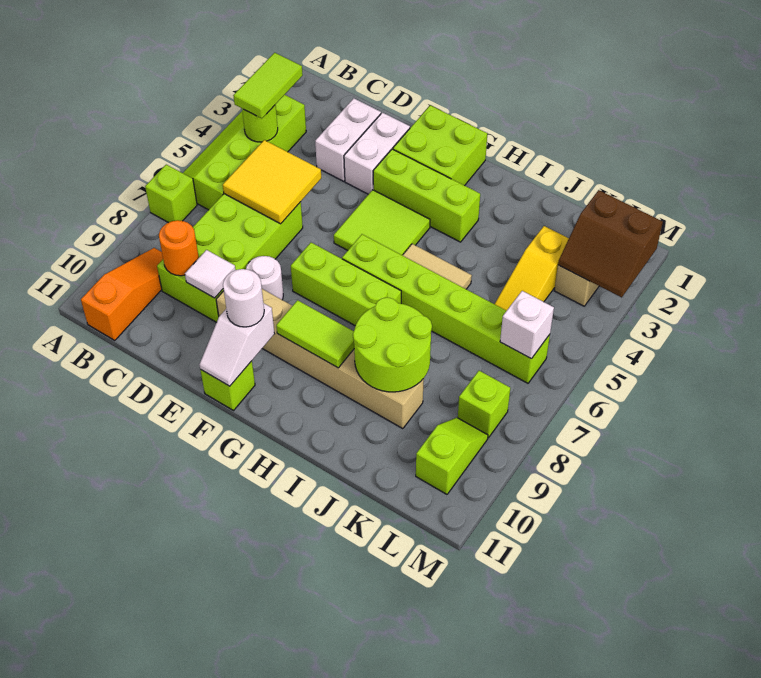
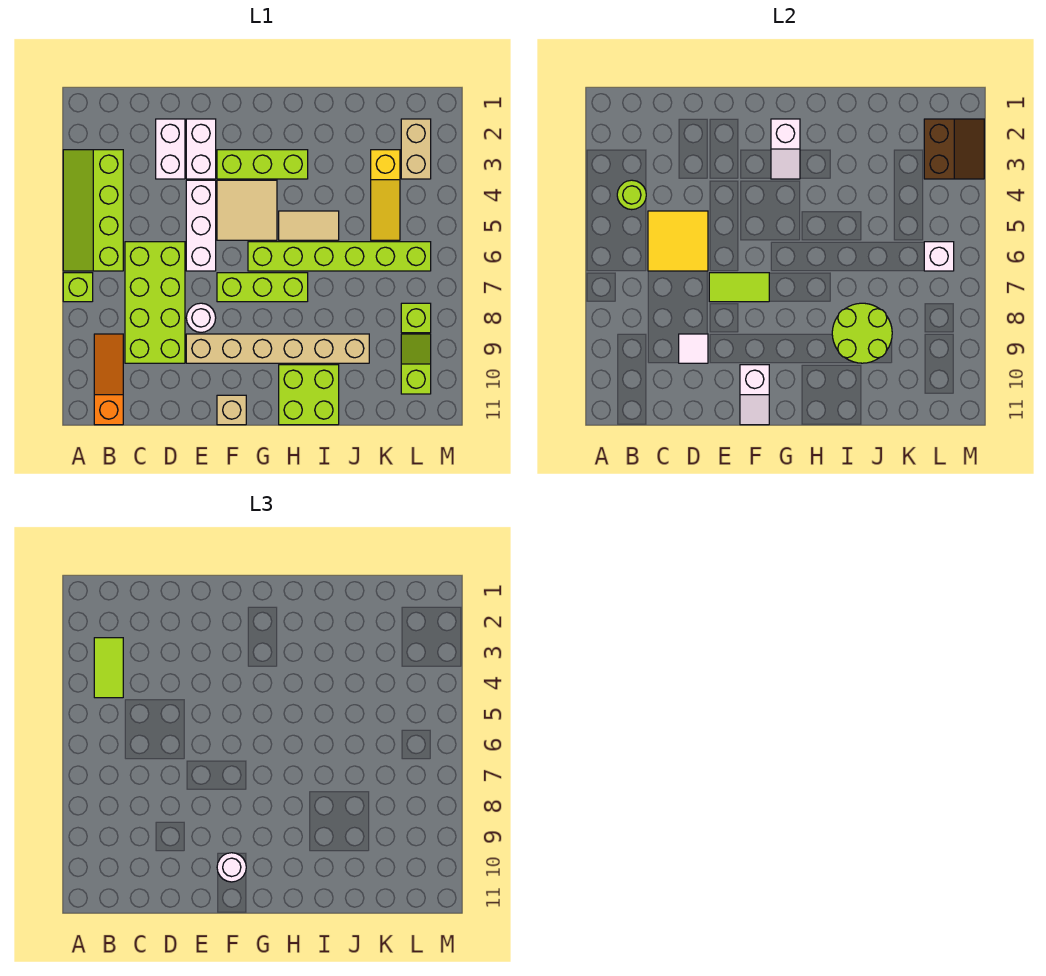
orange round brick C9 level 2 -> none
none -> white brick E4:E6 level 1
lime brick F1:G2 level 1 -> lime brick H10:I11 level 1
lime tile F4:G5 level 1 -> tan tile F4:G5 level 1
lime brick F11 level 1 -> tan brick F11 level 1
none -> white slope G2:G3 level 2 top 2
lime tile G9:H9 level 2 -> lime tile E7:F7 level 2
brown slope L2:M3 level 2 top 2 -> brown slope L2:M3 level 2 top L

